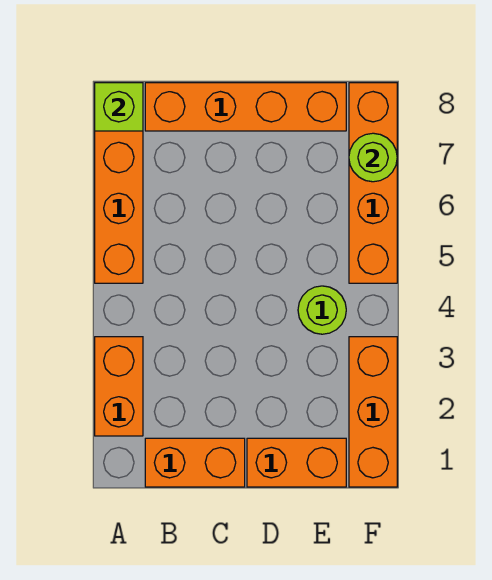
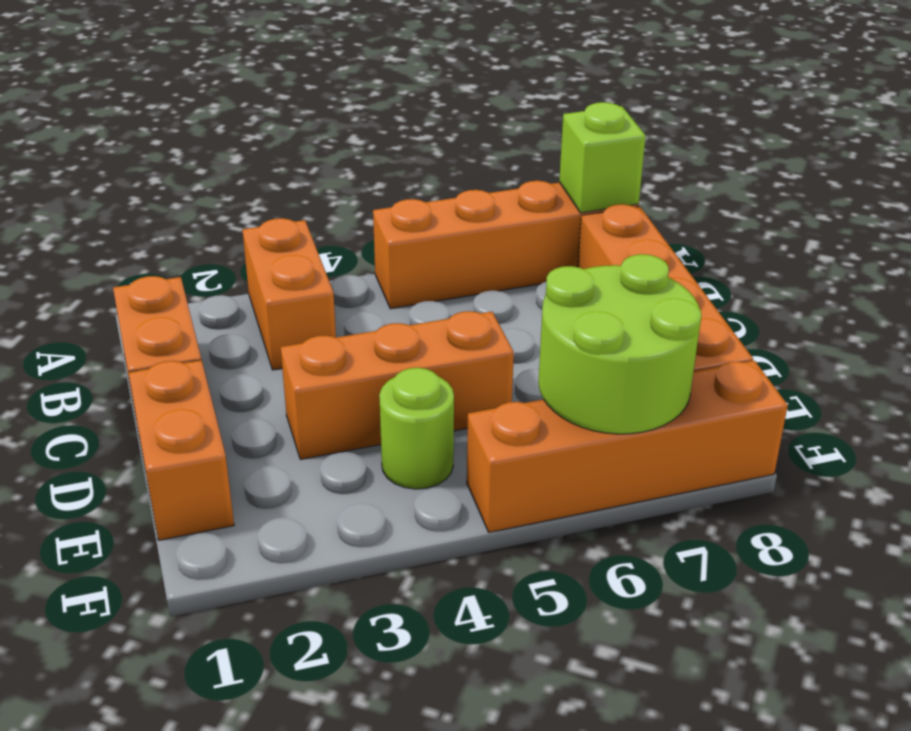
orange brick A2:A3 level 1 -> orange brick A3:B3 level 1
orange brick F1:F3 level 1 -> orange brick D3:D5 level 1
lime round brick F7 level 2 -> lime round brick E6:F7 level 2

